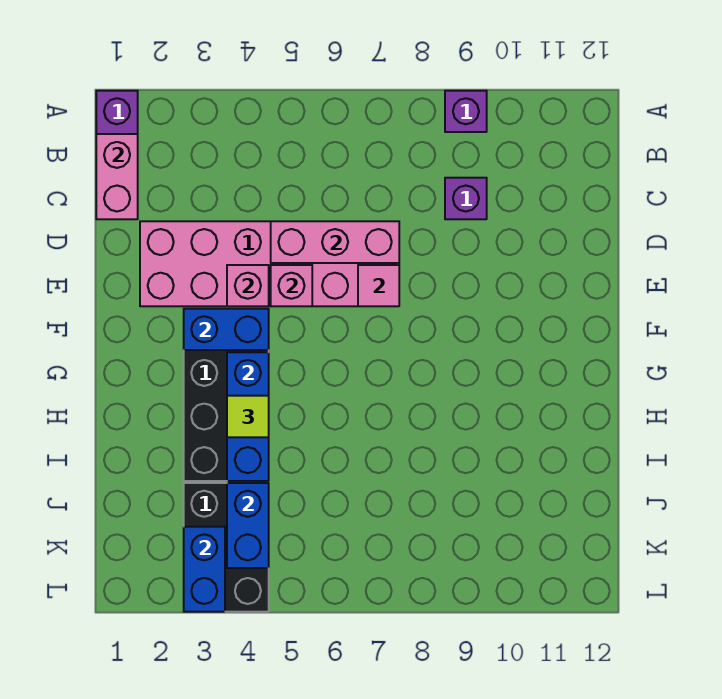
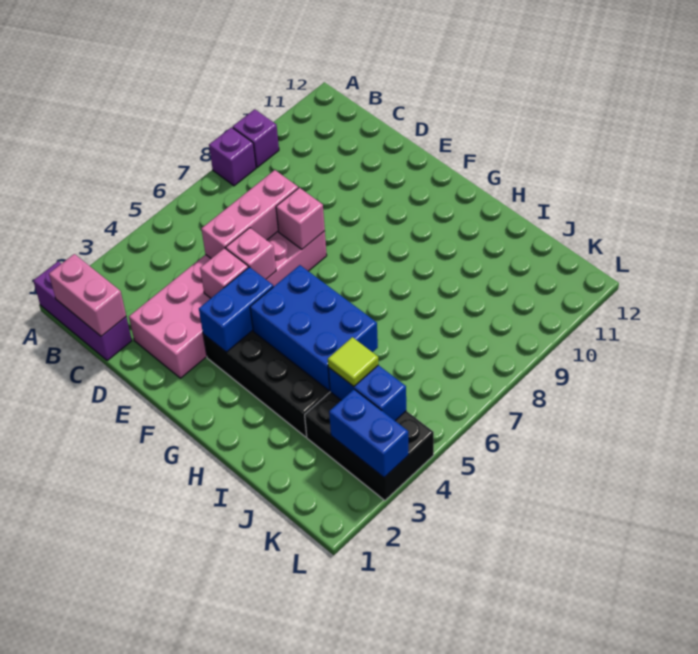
purple brick C9 level 1 -> purple brick A8 level 1
pink tile E7 level 2 -> pink brick E7 level 2
blue brick G4:I4 level 2 -> blue brick G4:I5 level 2
lime tile H4 level 3 -> lime tile J4 level 3

